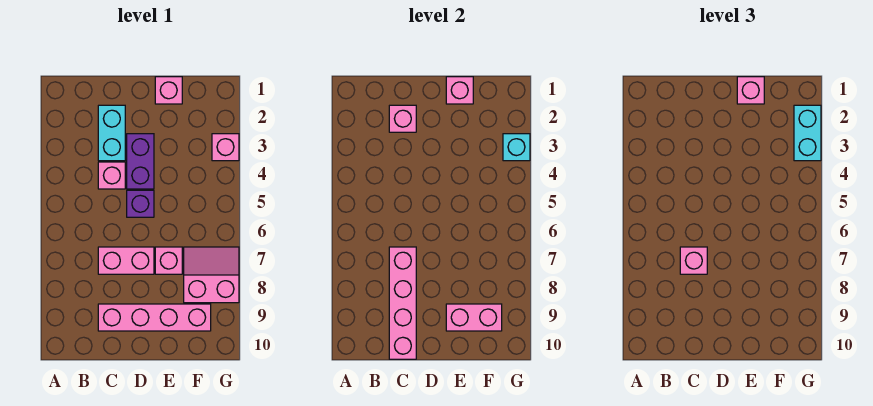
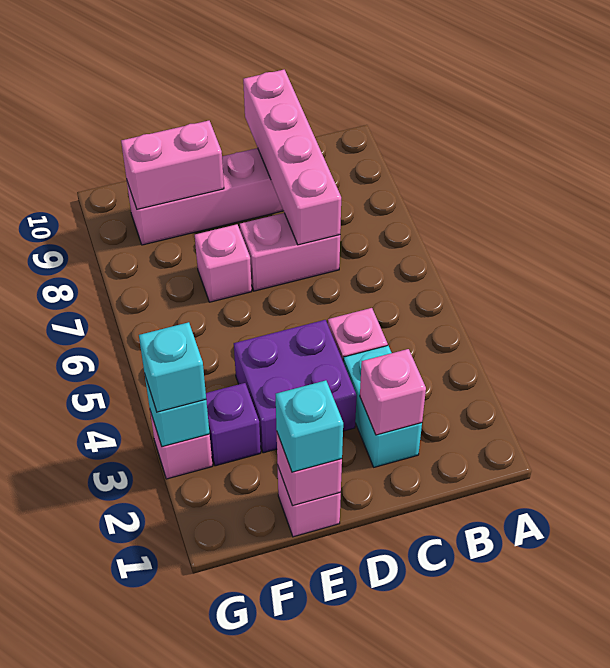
pink brick C7 level 3 -> none
purple brick D3:D4 level 1 -> purple brick D3:E4 level 1
purple brick D5 level 1 -> purple brick F3 level 1
pink brick E1 level 3 -> cyan brick E1 level 3
pink slope F7:G8 level 1 top 8 -> none
cyan brick G2:G3 level 3 -> cyan brick G3 level 3

